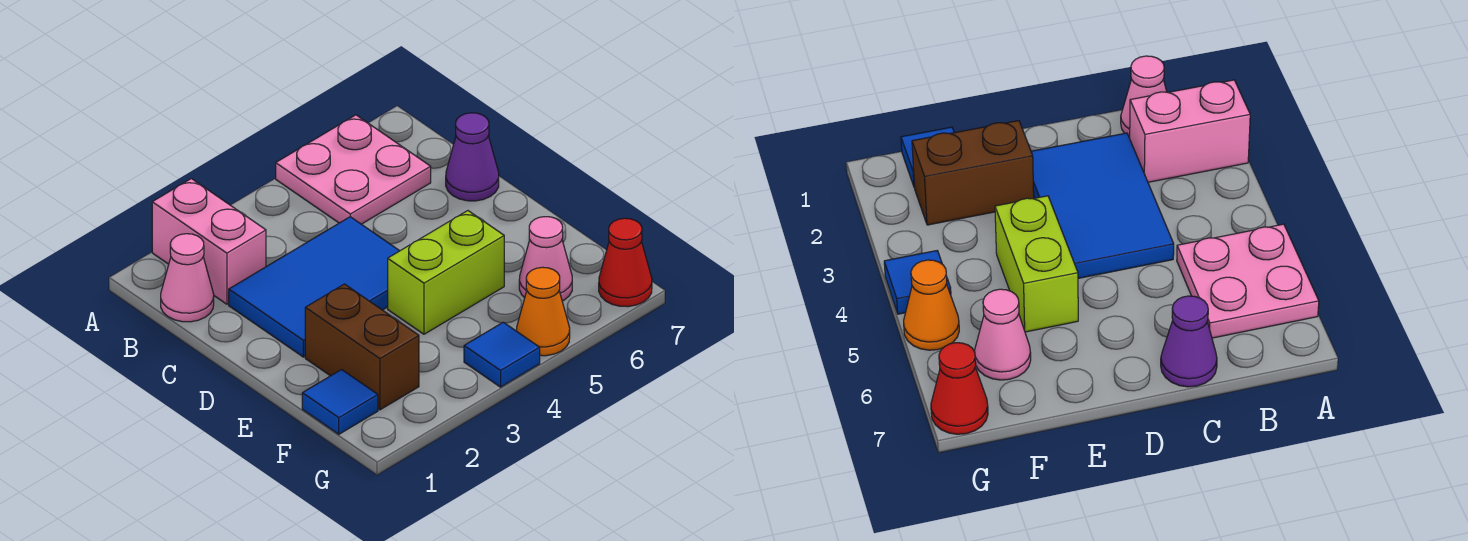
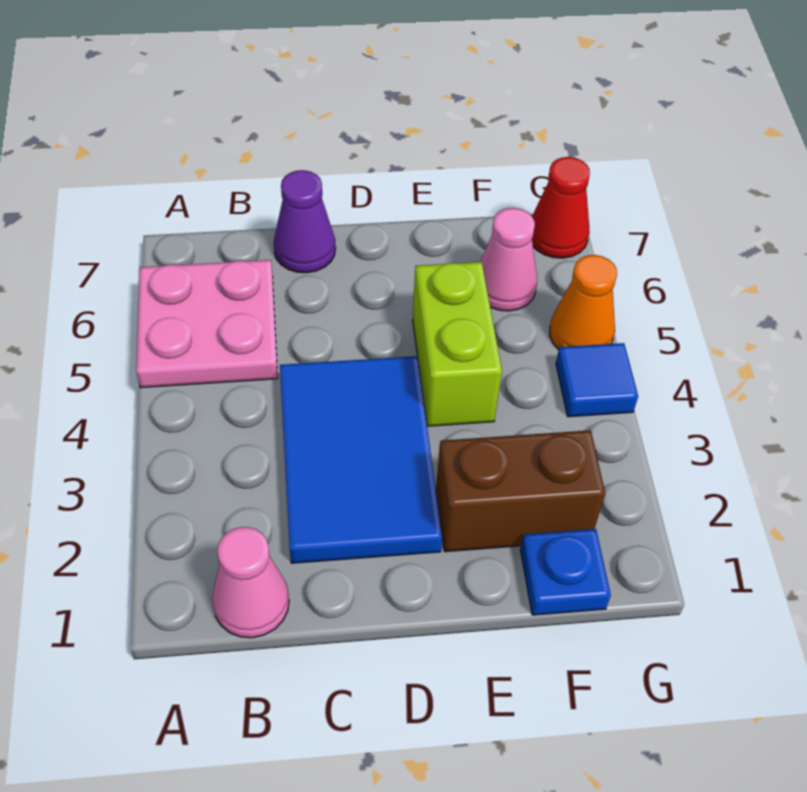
pink brick A2:B2 level 1 -> none
blue tile F1 level 1 -> blue plate F1 level 1

